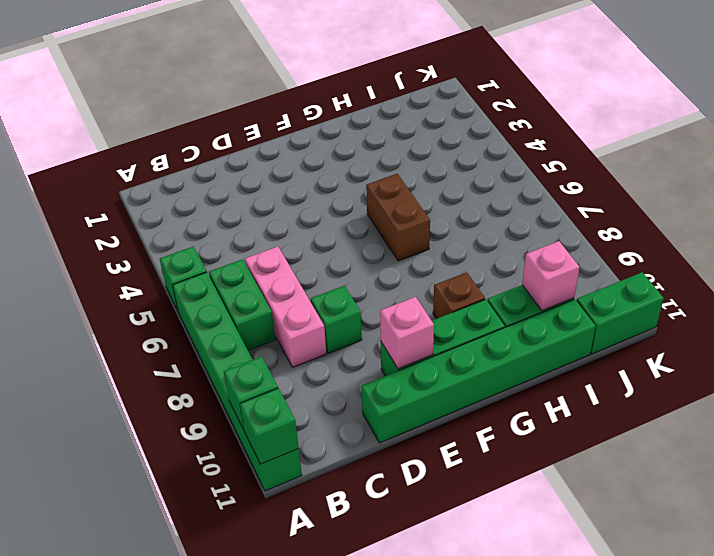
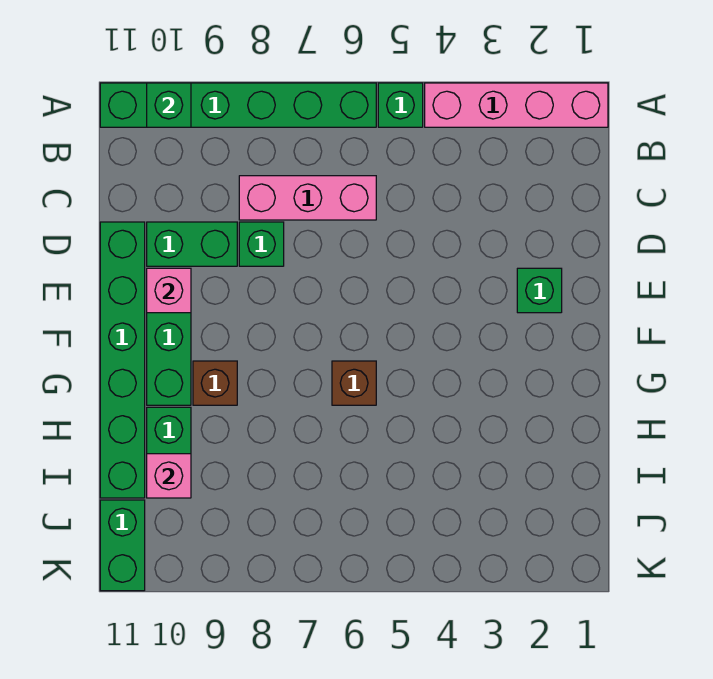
none -> pink brick A1:A4 level 1
green brick A11 level 2 -> green brick E2 level 1
green brick B6:B7 level 1 -> green brick D9:D10 level 1
brown brick G5:G6 level 1 -> brown brick G6 level 1

